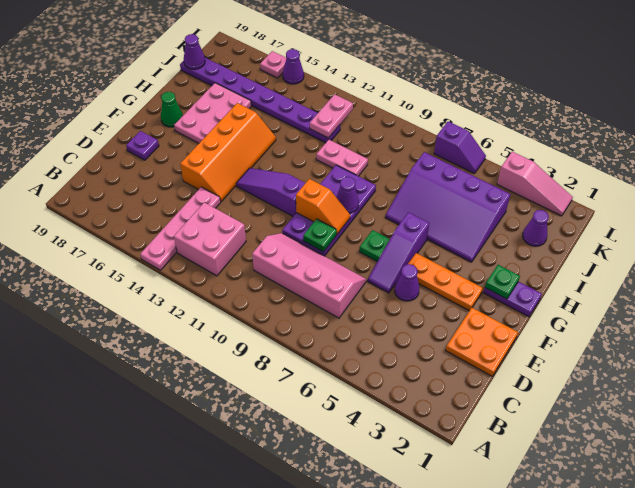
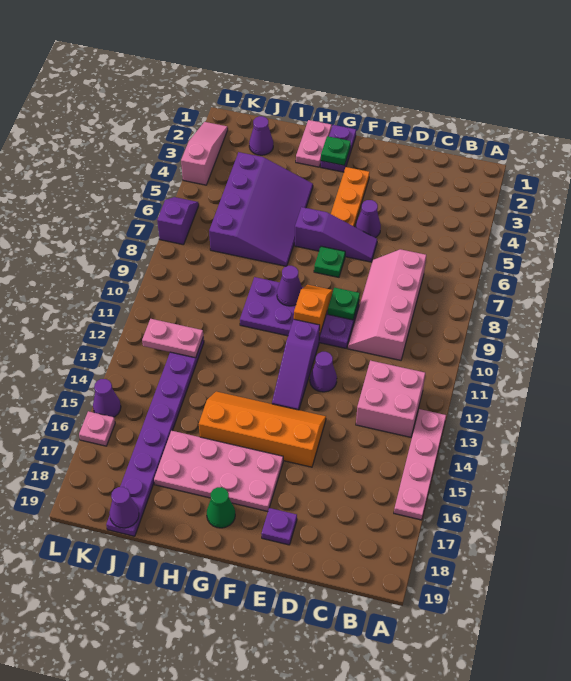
pink plate A14:D14 level 1 -> pink plate A13:A16 level 1
orange plate D1:E2 level 1 -> none
none -> purple cone E12 level 1
pink plate G16:I17 level 1 -> pink plate F16:I17 level 1
pink plate I10:I11 level 1 -> pink plate H1:H2 level 1

